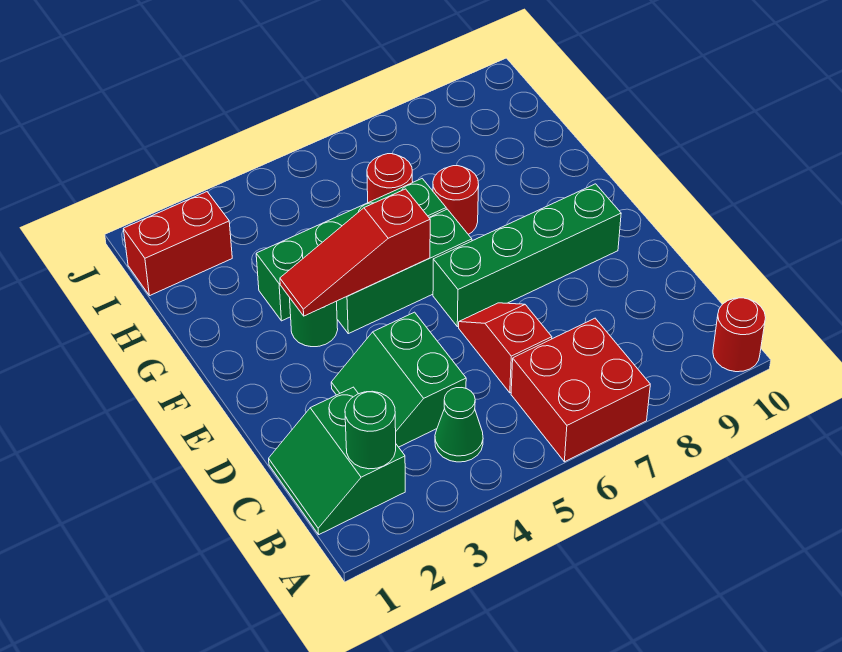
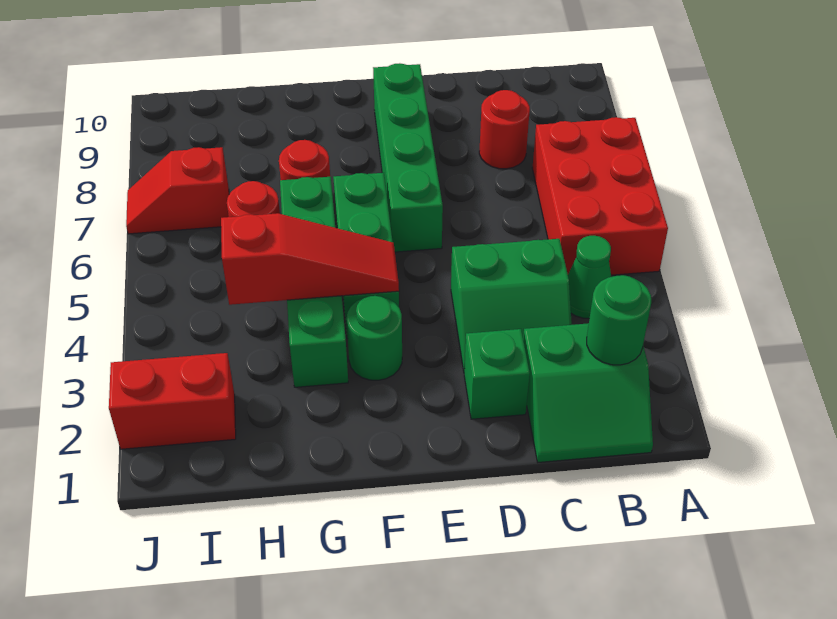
red brick A6:B7 level 1 -> red brick A5:B7 level 1
red round brick A10 level 1 -> red round brick C8 level 1
red slope C6:D6 level 1 top C -> red slope I7:J7 level 1 top I
none -> green brick D2 level 1
red slope F3:F5 level 2 top 5 -> red slope F4:H4 level 2 top H
red brick I1:I2 level 1 -> red brick I2:J2 level 1

